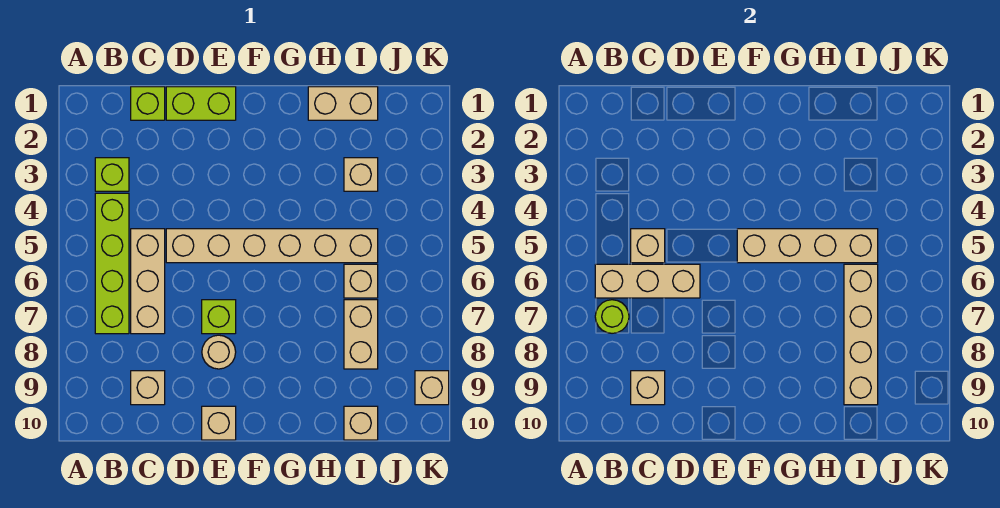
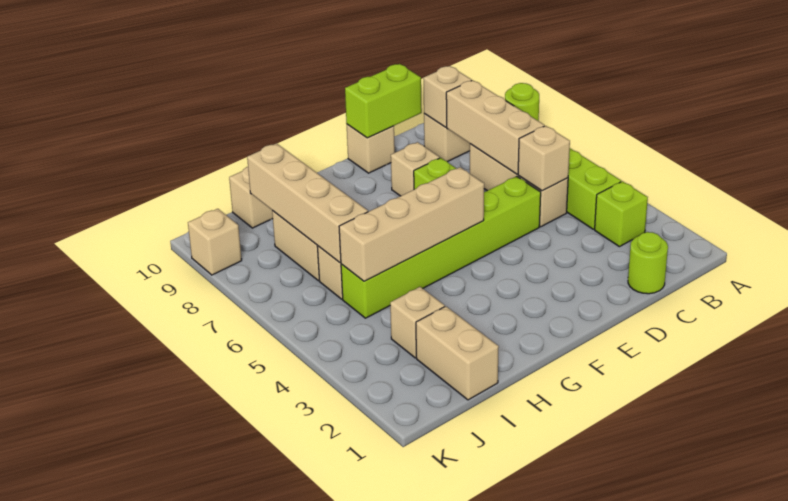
tan brick B6:D6 level 2 -> tan brick C6:C8 level 2
lime brick C1 level 1 -> lime round brick C1 level 1
lime brick D1:E1 level 1 -> lime brick D10:E10 level 2
tan brick D5:I5 level 1 -> lime brick D5:I5 level 1
tan round brick E8 level 1 -> tan brick E8 level 1
tan brick H1:I1 level 1 -> tan brick I1:I2 level 1

